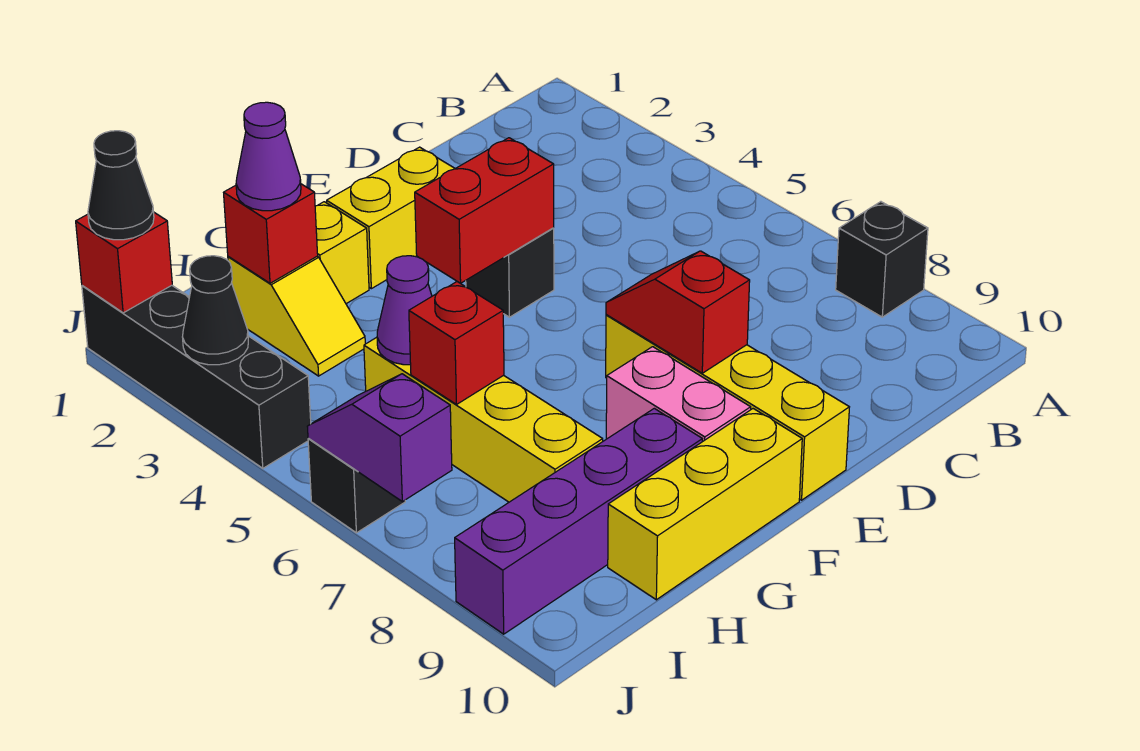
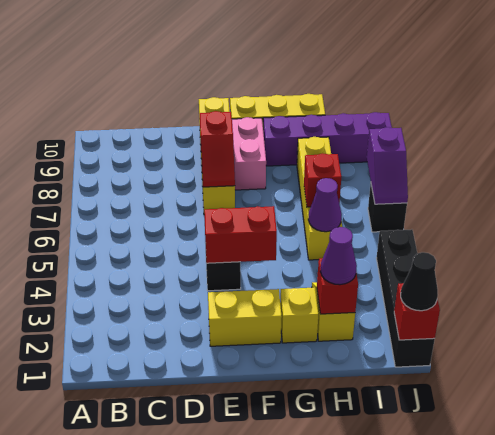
black brick A8 level 1 -> none
black cone J3 level 2 -> none

